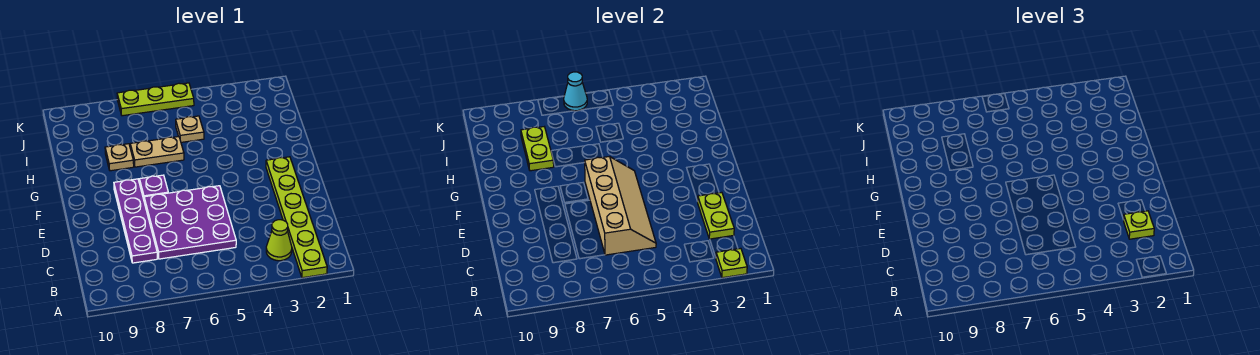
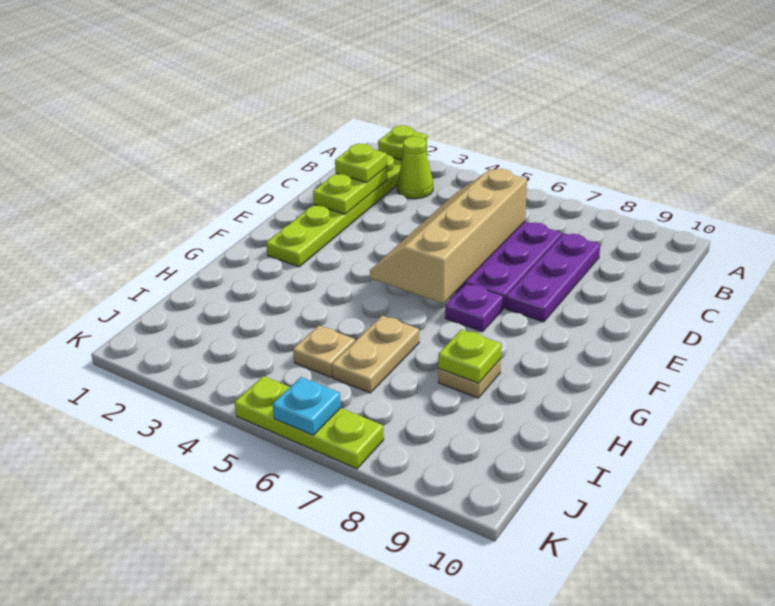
purple plate C8:F8 level 1 -> purple plate C8:E8 level 1
tan plate H6:H7 level 1 -> tan plate H6:I6 level 1
lime plate H8:I8 level 2 -> lime plate H8 level 2
cyan cone K6 level 2 -> cyan plate K6 level 2

